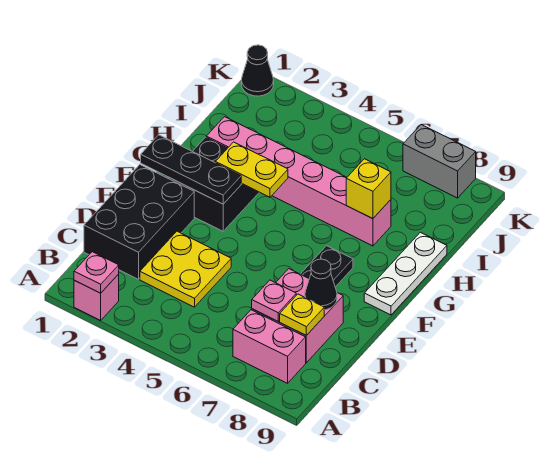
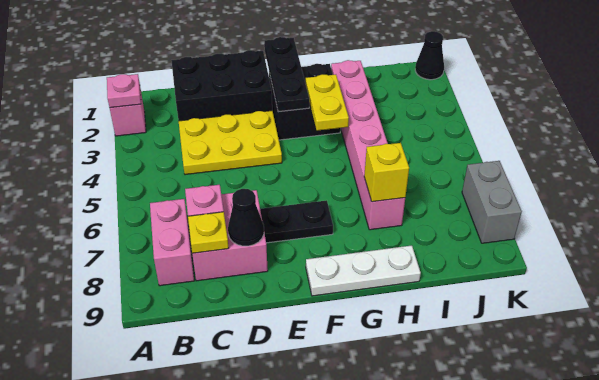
yellow plate C3:D4 level 1 -> yellow plate C3:E4 level 1

